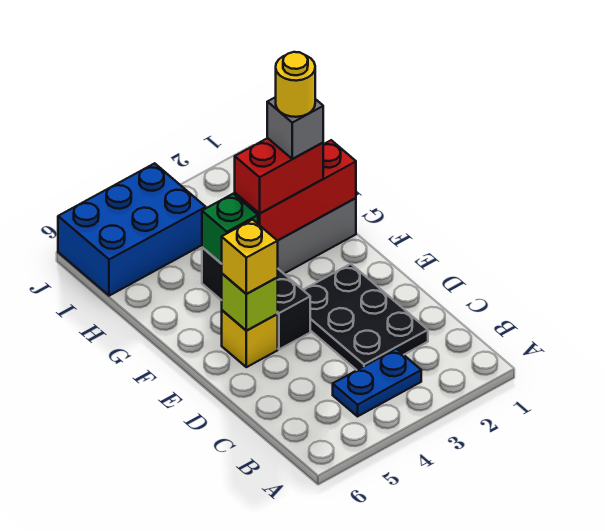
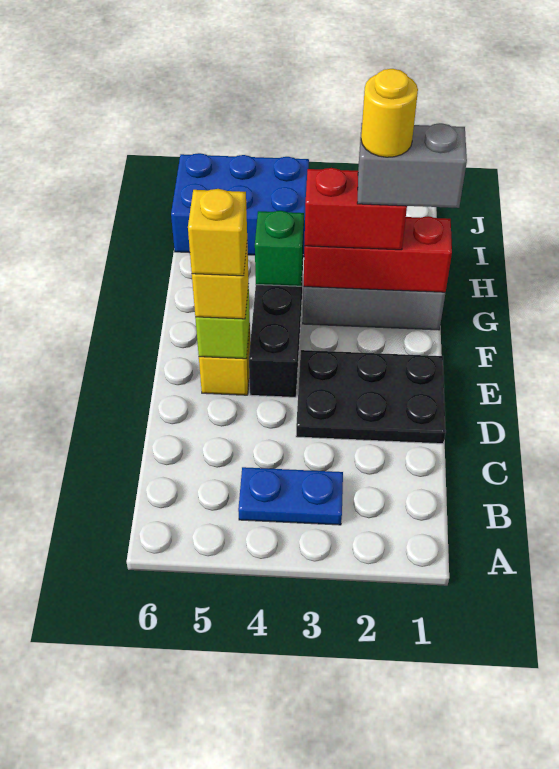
black plate C2:E3 level 1 -> black plate D1:E3 level 1
none -> yellow brick E5 level 4
grey brick G2 level 4 -> grey brick G1:G2 level 4

